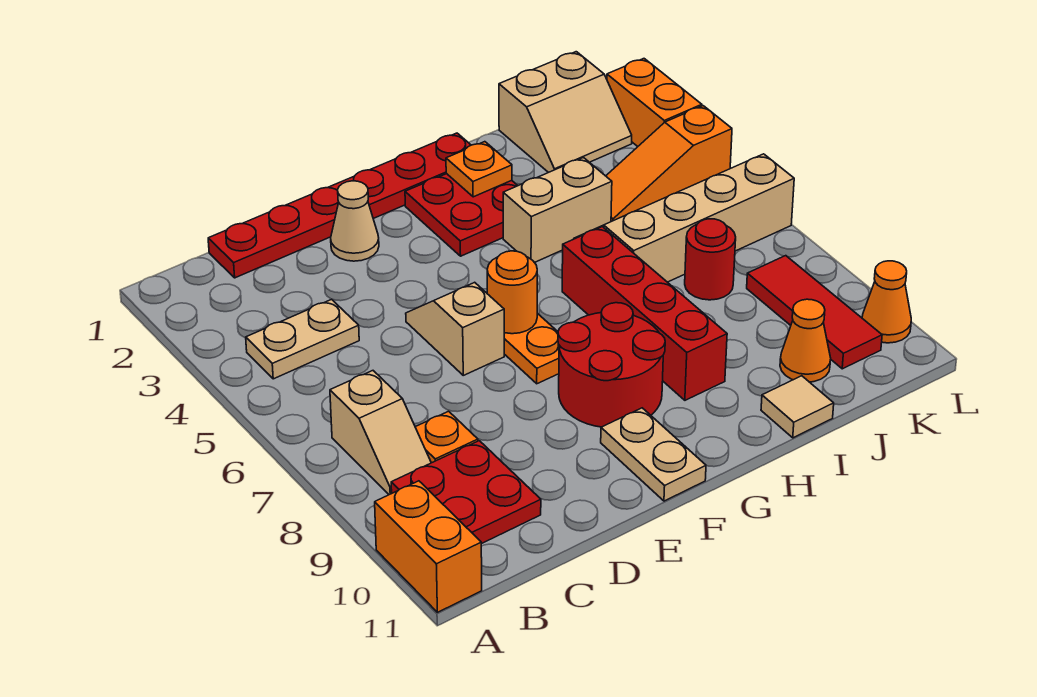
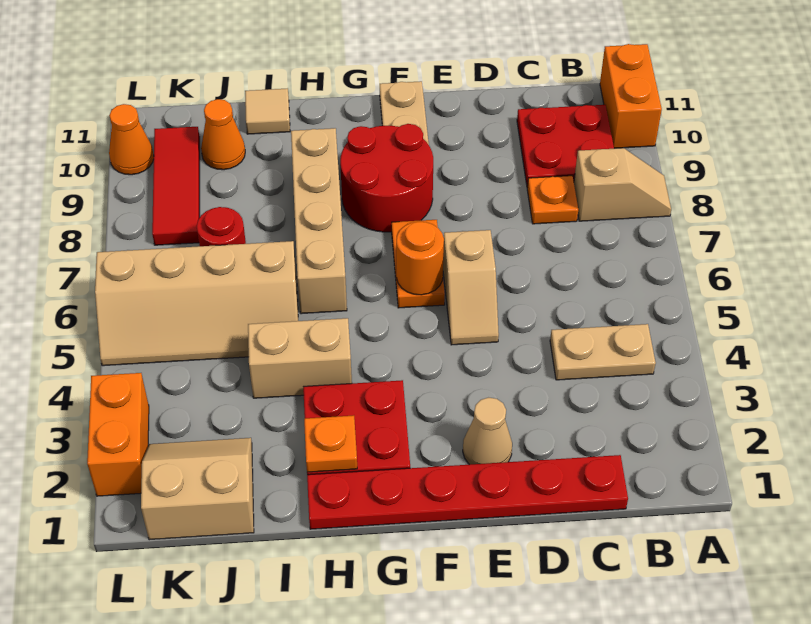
tan slope B7:B8 level 1 top 7 -> tan slope A8:B8 level 1 top B
red brick H6:H9 level 1 -> tan brick H6:H9 level 1
orange slope J4:L4 level 1 top L -> none

